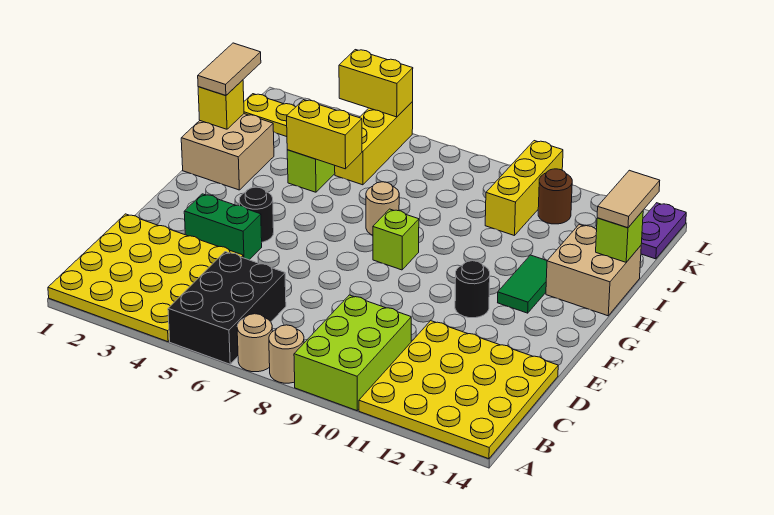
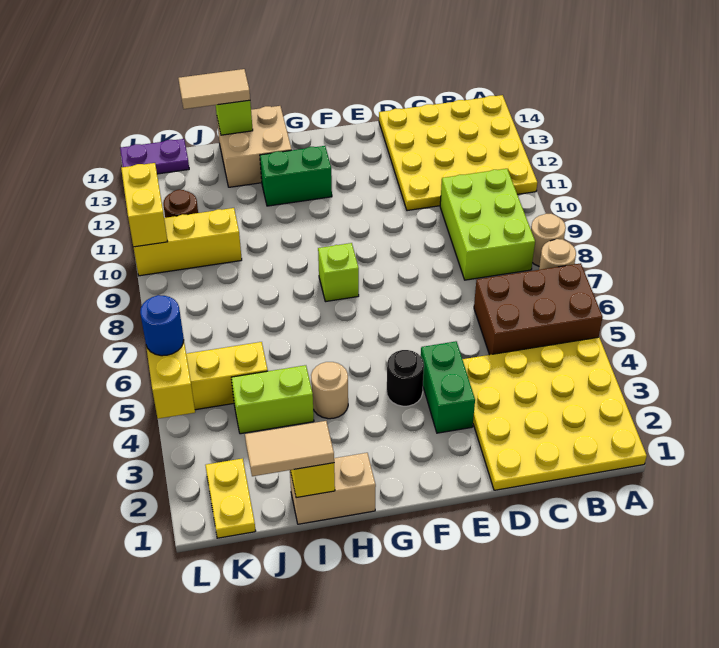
black brick A5:C6 level 1 -> brown brick A5:C6 level 1
lime brick A9:C10 level 1 -> lime brick B8:C10 level 1
black round brick F11 level 1 -> none
green tile G12:H12 level 1 -> green brick G12:H12 level 1
tan brick H1:I2 level 1 -> tan brick H1:I1 level 1
tan round brick H7 level 1 -> tan round brick H4 level 1
yellow brick I4:I5 level 2 -> yellow brick L10:L11 level 2
none -> blue round brick L5 level 3

